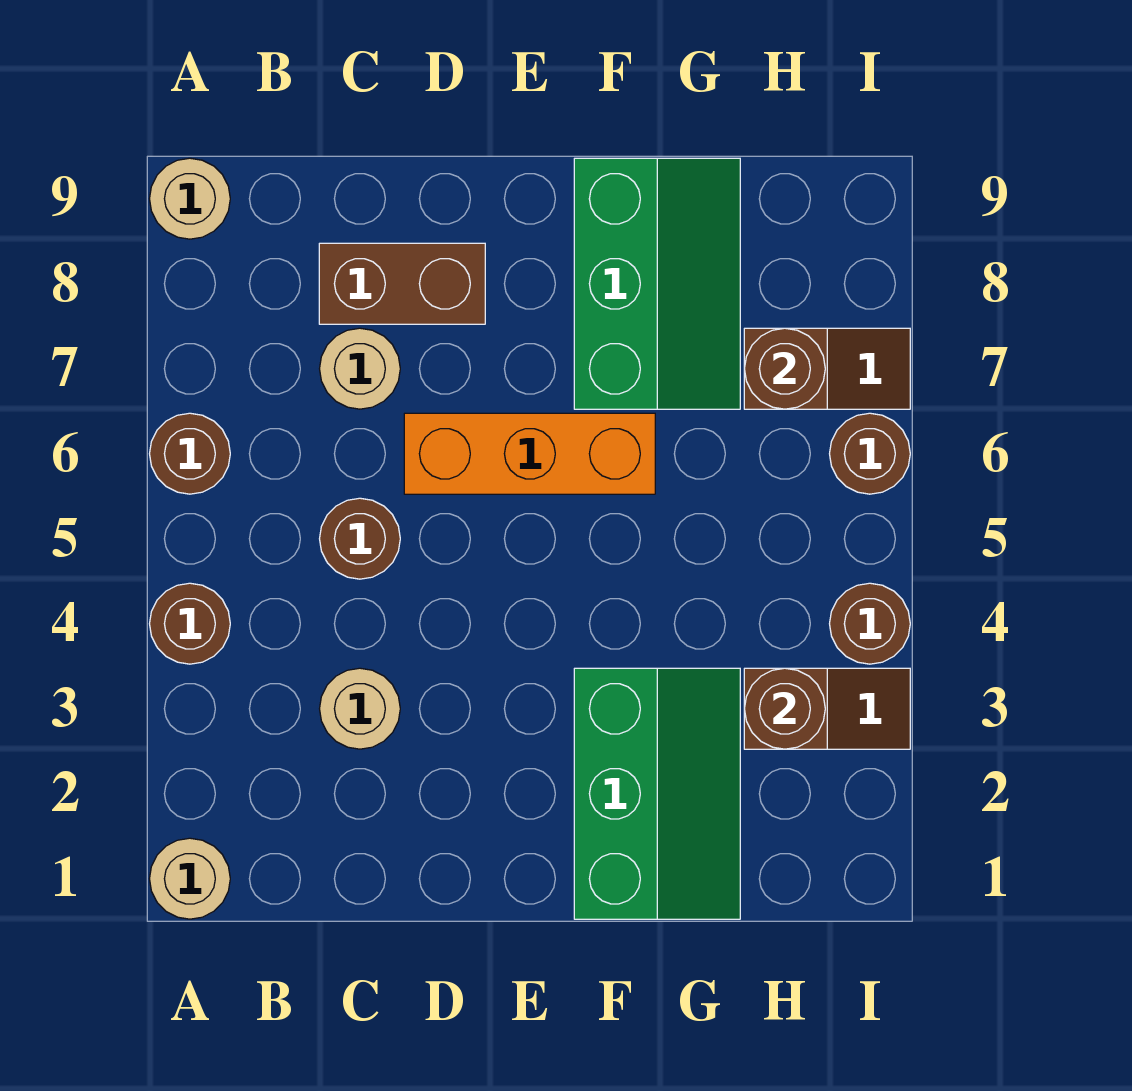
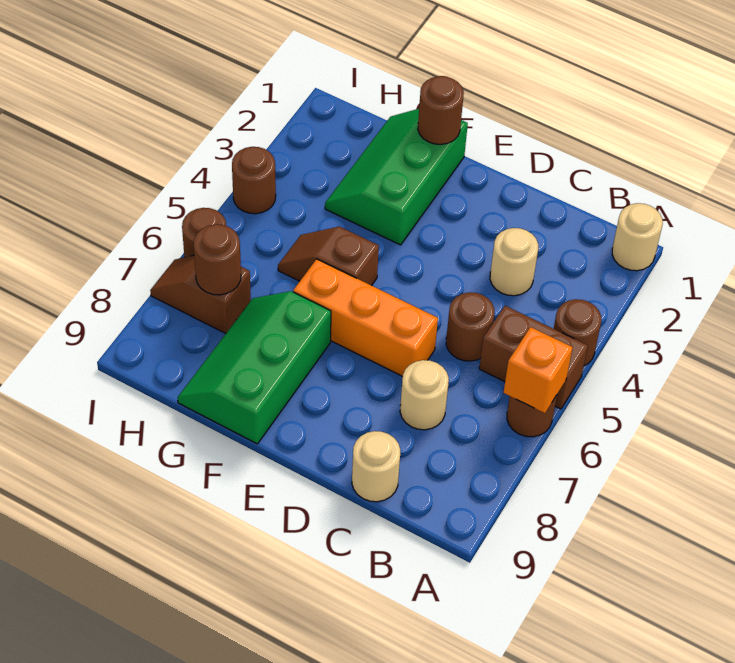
none -> orange brick A6 level 2
tan round brick A9 level 1 -> tan round brick C9 level 1
brown brick C8:D8 level 1 -> brown brick A5:B5 level 1
brown slope H3:I3 level 1 top H -> brown slope F5:G5 level 1 top F
brown round brick H3 level 2 -> brown round brick F1 level 2

